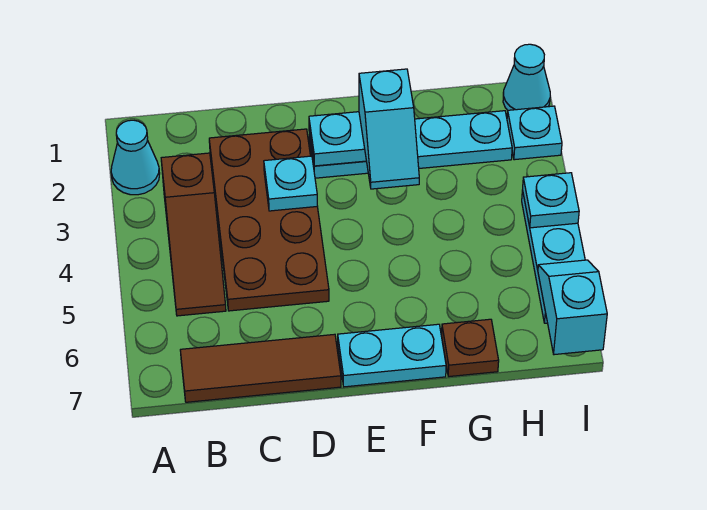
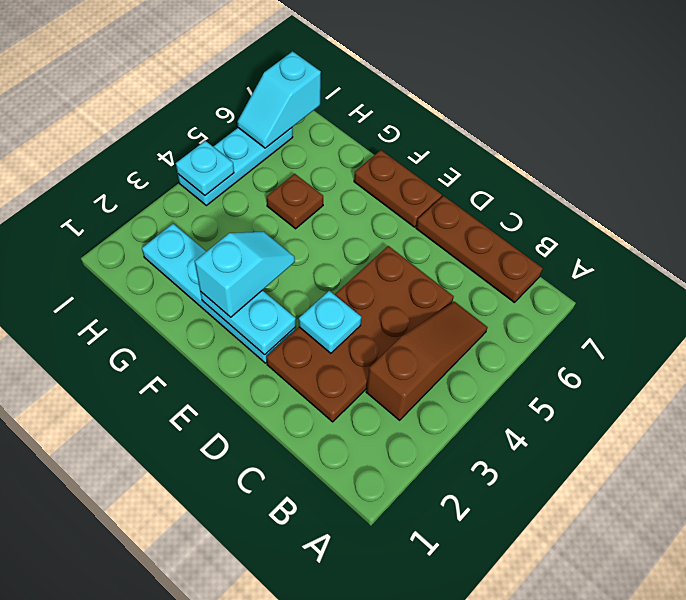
cyan cone A2 level 1 -> none
brown tile B7:D7 level 1 -> brown plate B7:D7 level 1
cyan plate E7:F7 level 1 -> brown plate E7:F7 level 1
brown plate G7 level 1 -> brown plate G5 level 1
cyan cone I1 level 1 -> none
cyan plate I2 level 1 -> none

